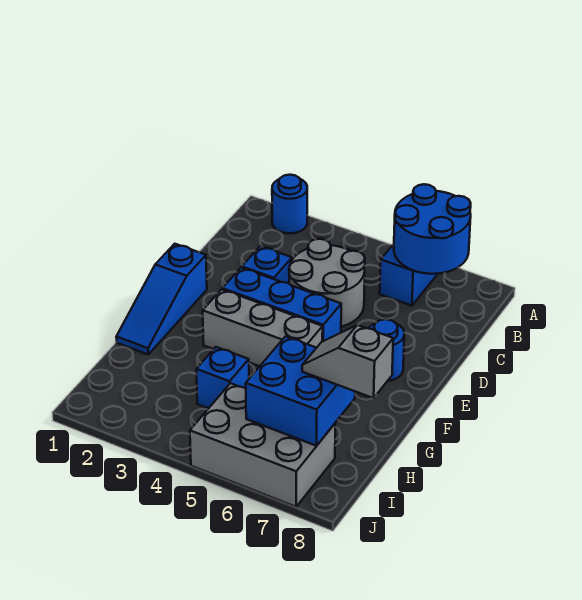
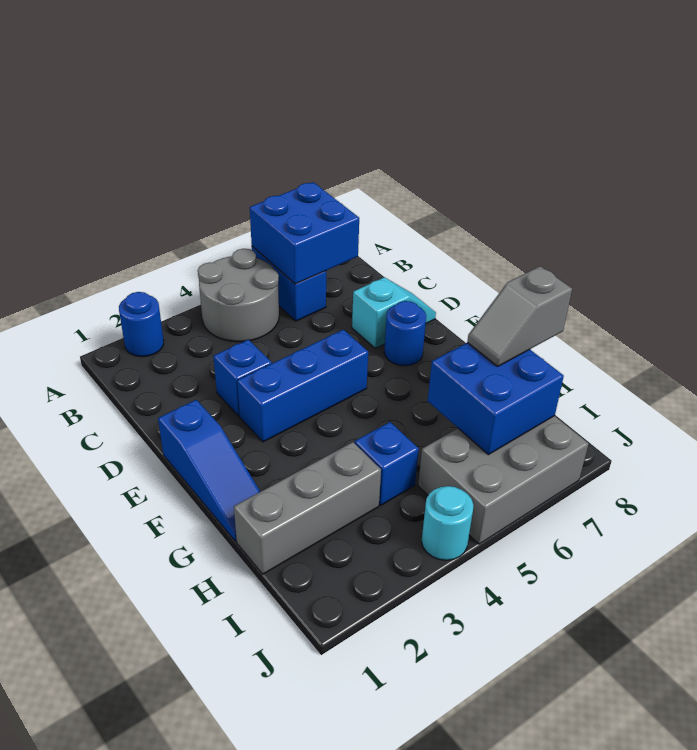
blue round brick A6:B7 level 2 -> blue brick A6:B7 level 2
grey round brick C4:D5 level 1 -> grey round brick A4:B5 level 1
none -> cyan slope D7:D8 level 1 top 7
grey brick F3:F5 level 1 -> grey brick H1:H3 level 1
none -> cyan round brick J4 level 1

